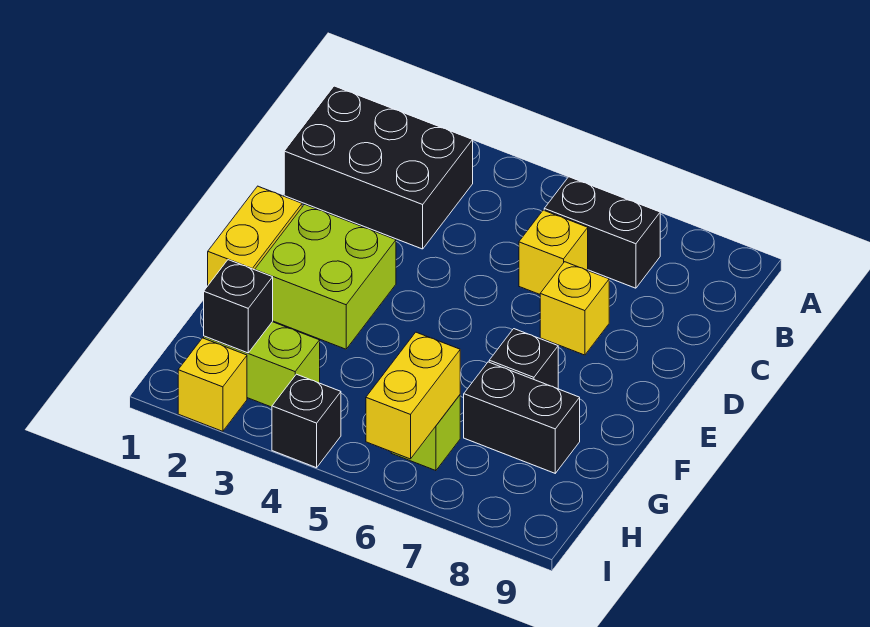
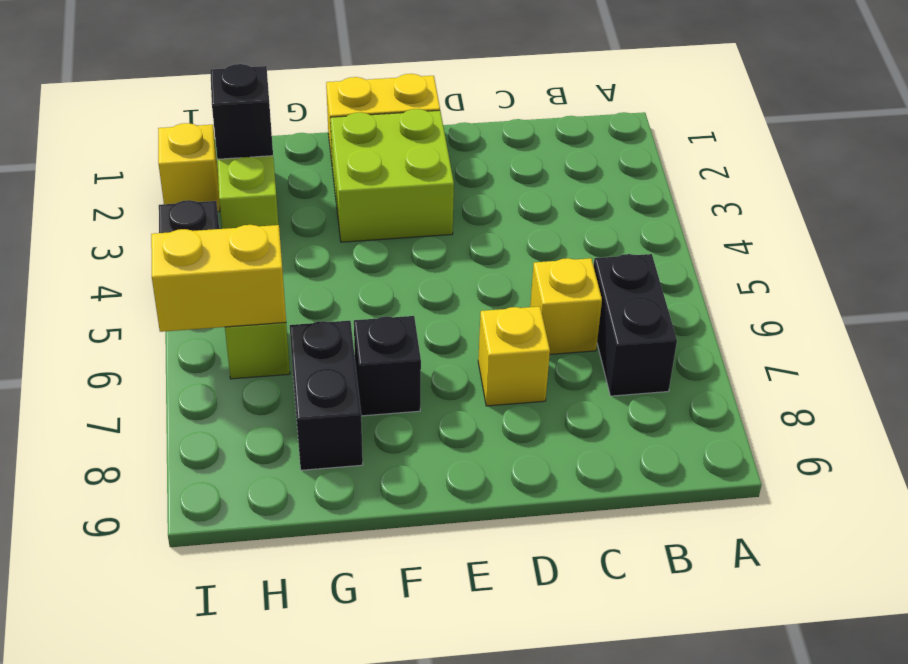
black brick B1:C3 level 1 -> none

